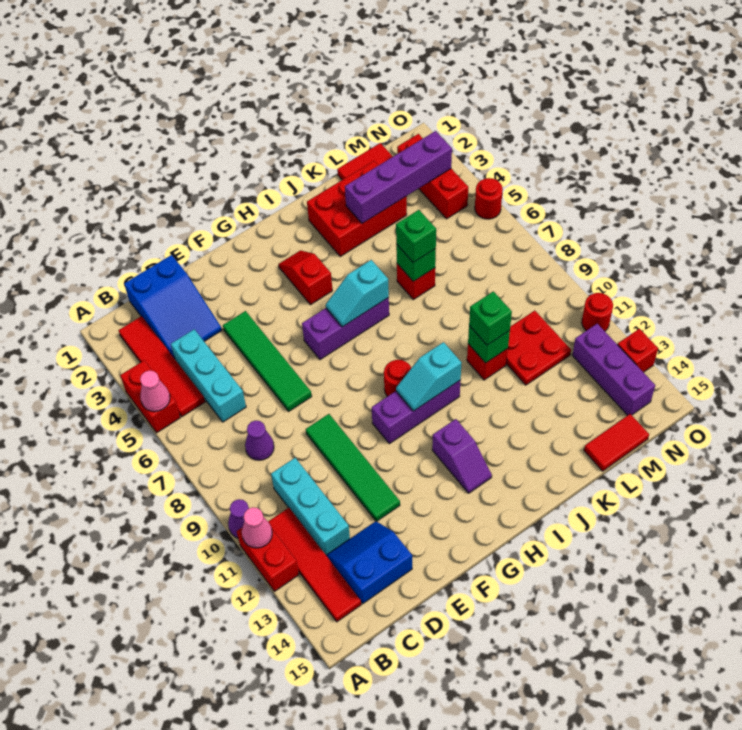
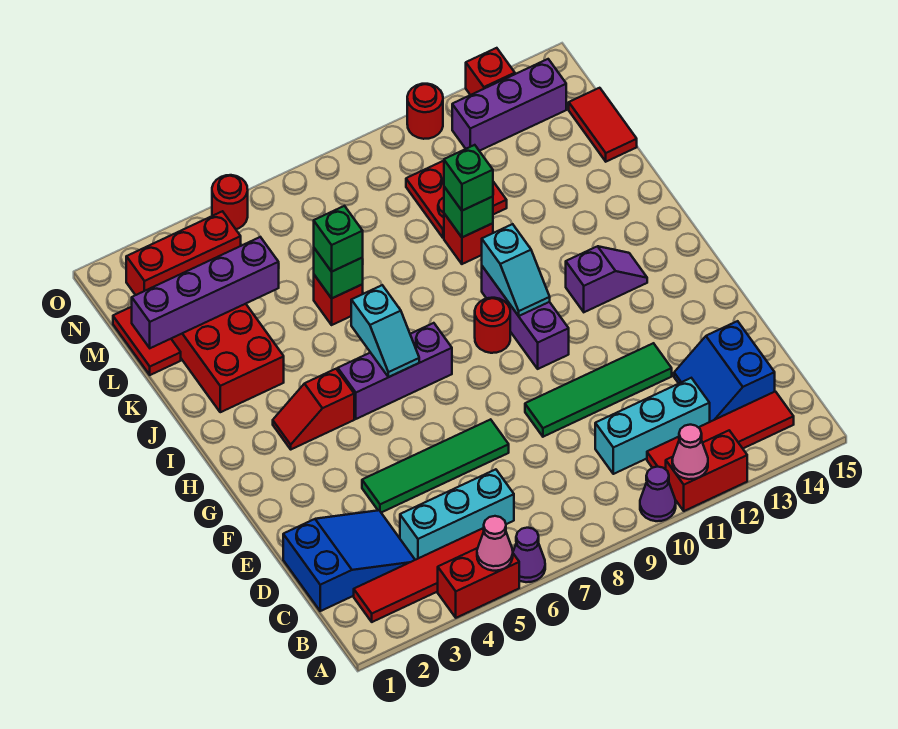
purple cone C8 level 1 -> purple cone A6 level 1
purple brick G6:I6 level 1 -> purple brick H5:H7 level 1
purple brick K3:N3 level 2 -> purple brick L1:L4 level 2

